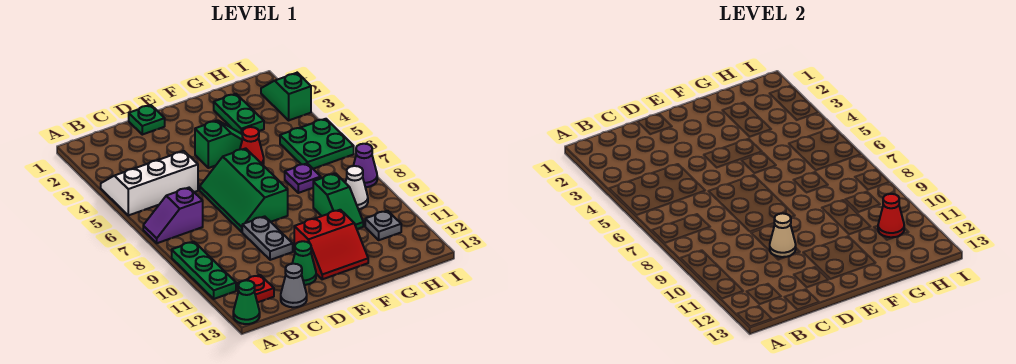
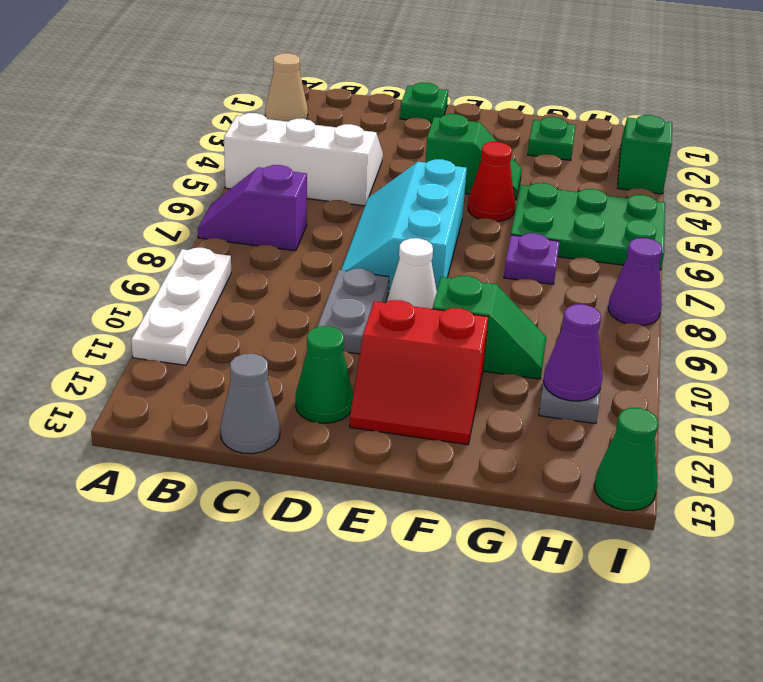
green plate A9:A11 level 1 -> white plate A9:A11 level 1
green cone A13 level 1 -> green cone I13 level 1
red plate B12 level 1 -> none
green slope D6:E8 level 1 top E -> cyan slope D6:E8 level 1 top E
tan cone D10 level 2 -> tan cone A2 level 1
green plate G2:G3 level 1 -> green plate G2 level 1
green slope G9:G10 level 1 top 9 -> green slope F10:G10 level 1 top F
green plate H5:I6 level 1 -> green plate G5:I6 level 1
white cone H9 level 1 -> white cone E9 level 1
red cone H11 level 2 -> purple cone H11 level 2

